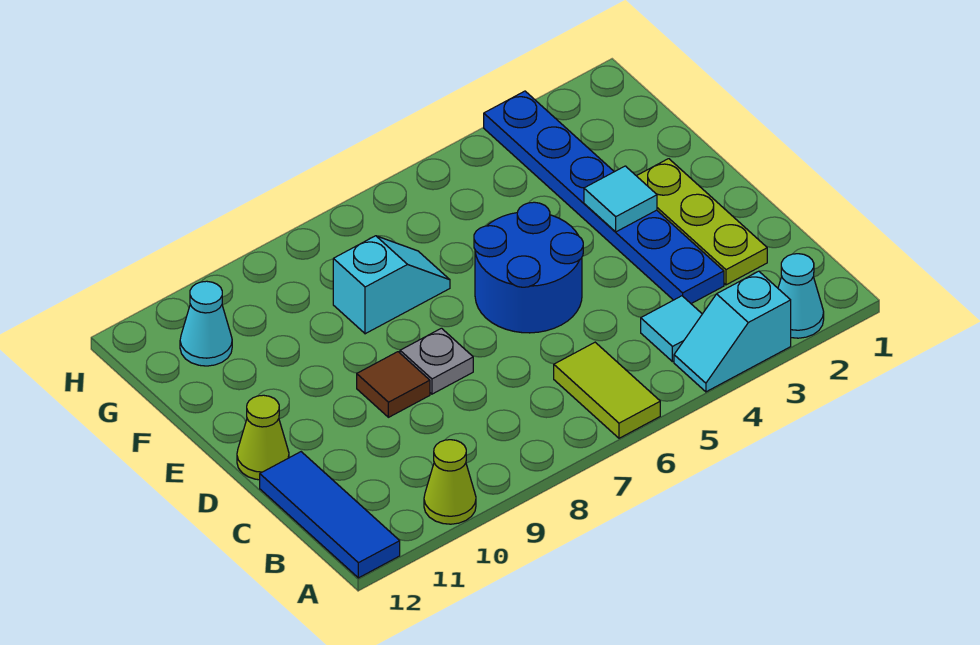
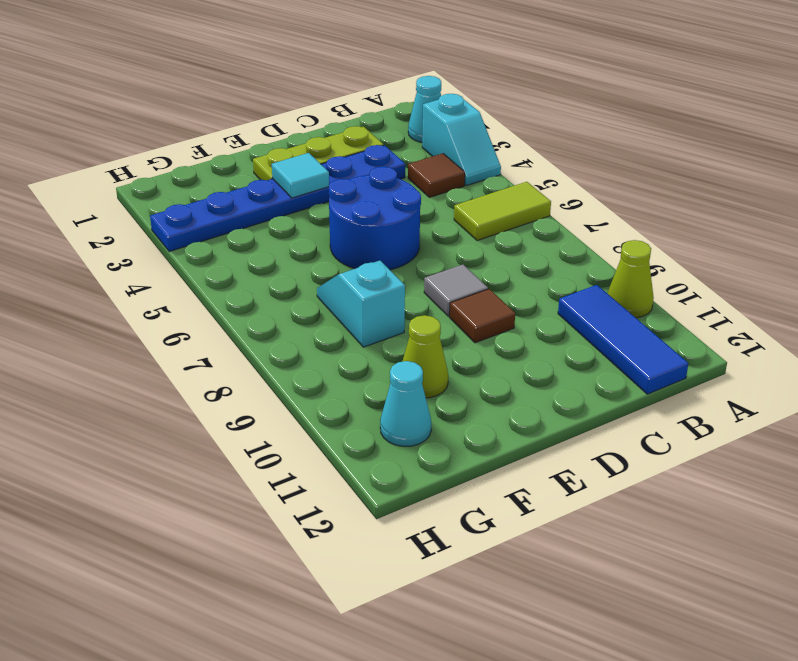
blue tile A12:C12 level 1 -> blue tile B10:B12 level 1
cyan tile B4 level 1 -> brown tile B4 level 1
grey plate D8 level 1 -> grey tile D8 level 1
lime cone D12 level 1 -> lime cone F10 level 1

